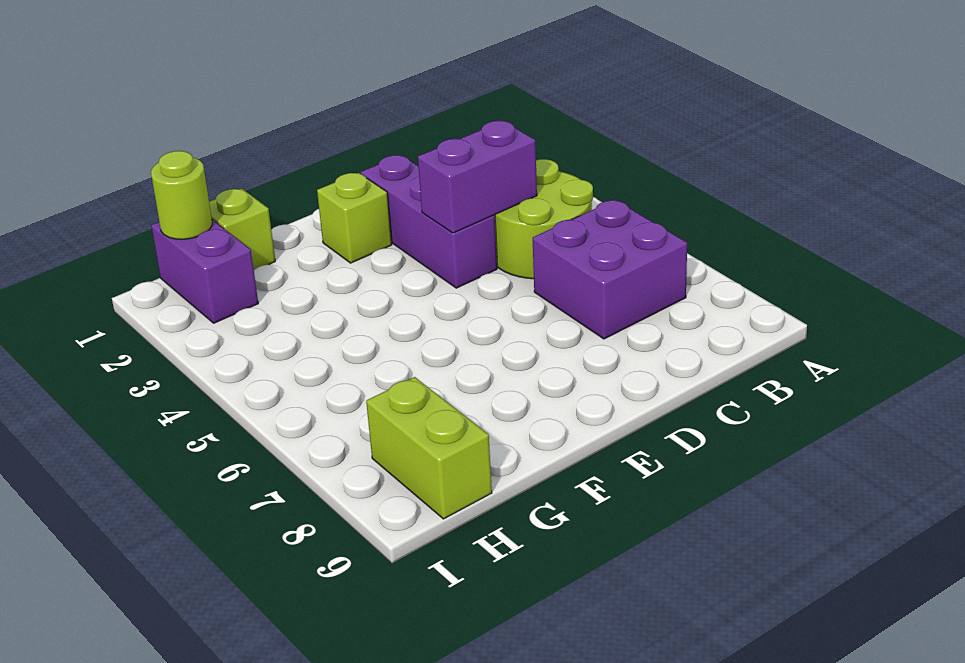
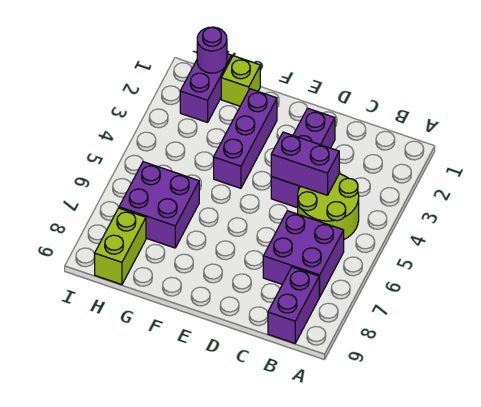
none -> purple brick B8:B9 level 1
lime brick E2 level 1 -> none
none -> purple brick F2:F4 level 1
none -> purple brick G6:H7 level 1
lime round brick H1 level 2 -> purple round brick H1 level 2

